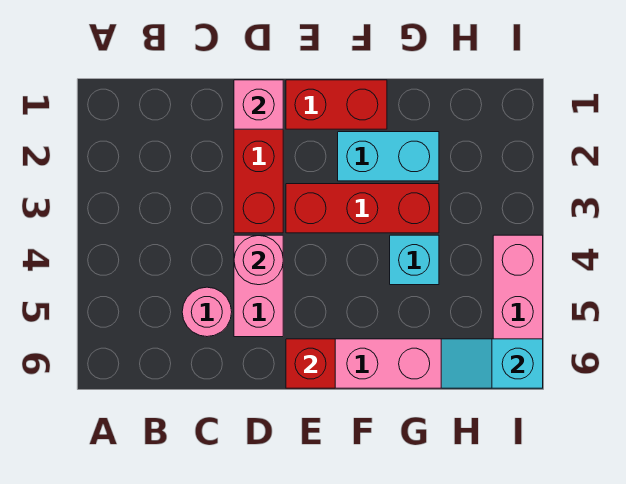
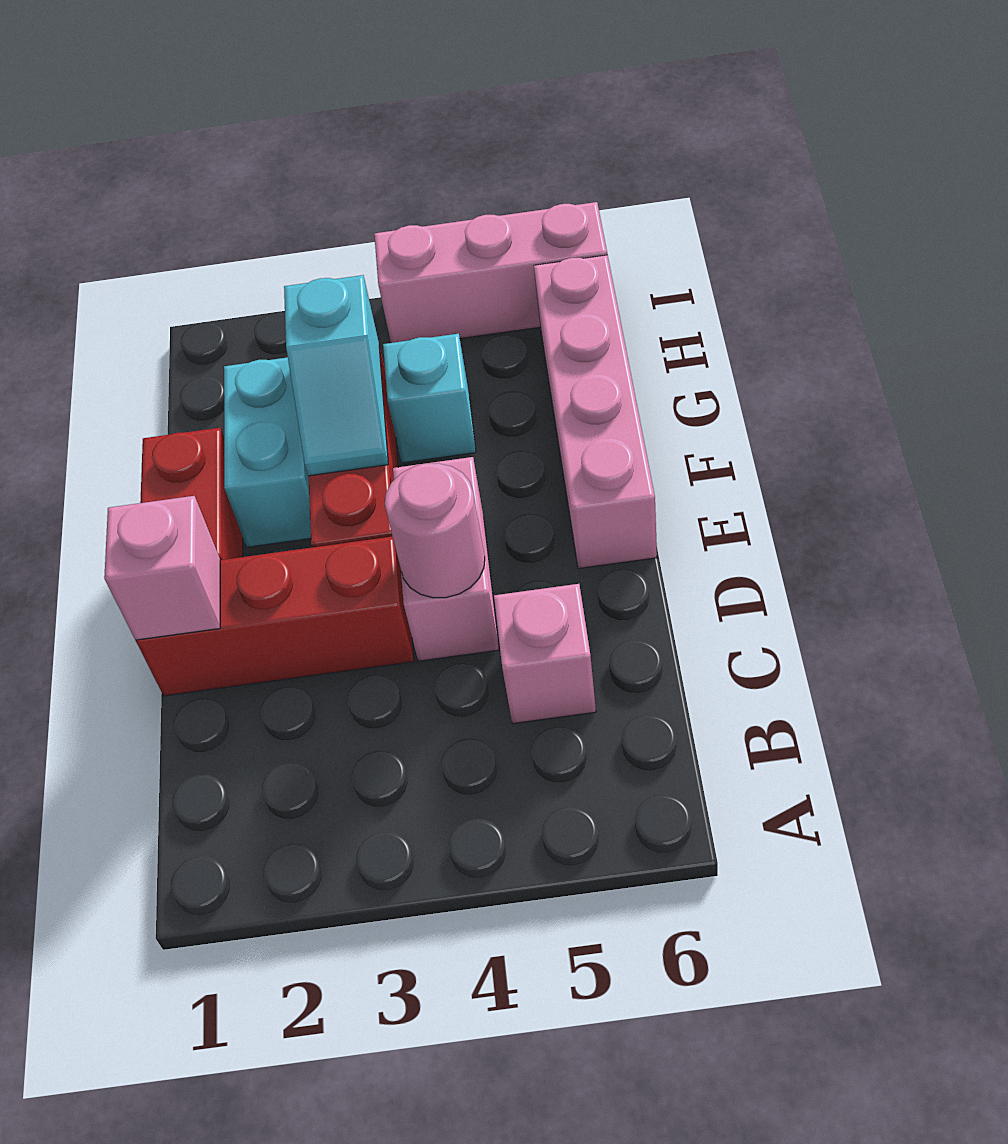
pink round brick C5 level 1 -> pink brick C5 level 1
pink brick D4:D5 level 1 -> pink brick D4:E4 level 1
red brick E6 level 2 -> none
cyan slope H6:I6 level 2 top I -> cyan slope F3:G3 level 2 top G

